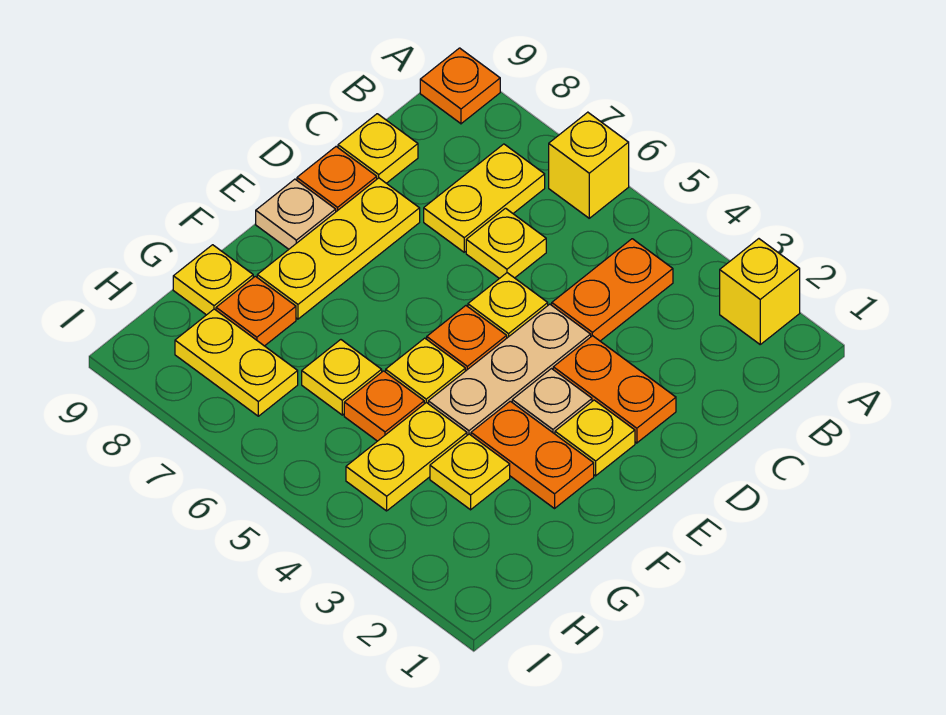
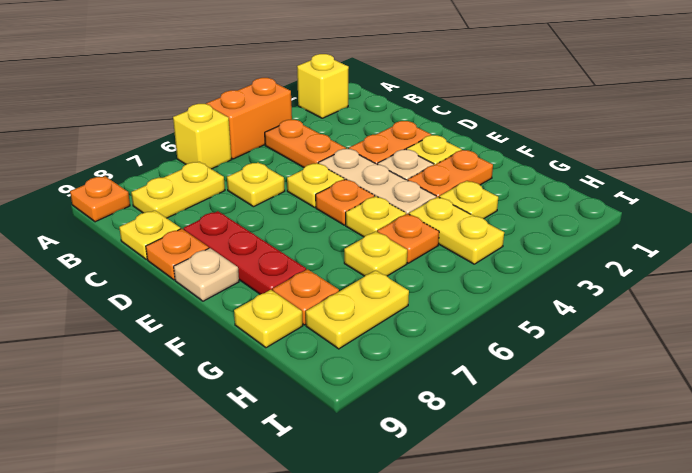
none -> orange brick A4:A5 level 1
yellow plate B7:C7 level 1 -> yellow plate B7:B8 level 1
yellow plate D8:F8 level 1 -> red plate D8:F8 level 1

